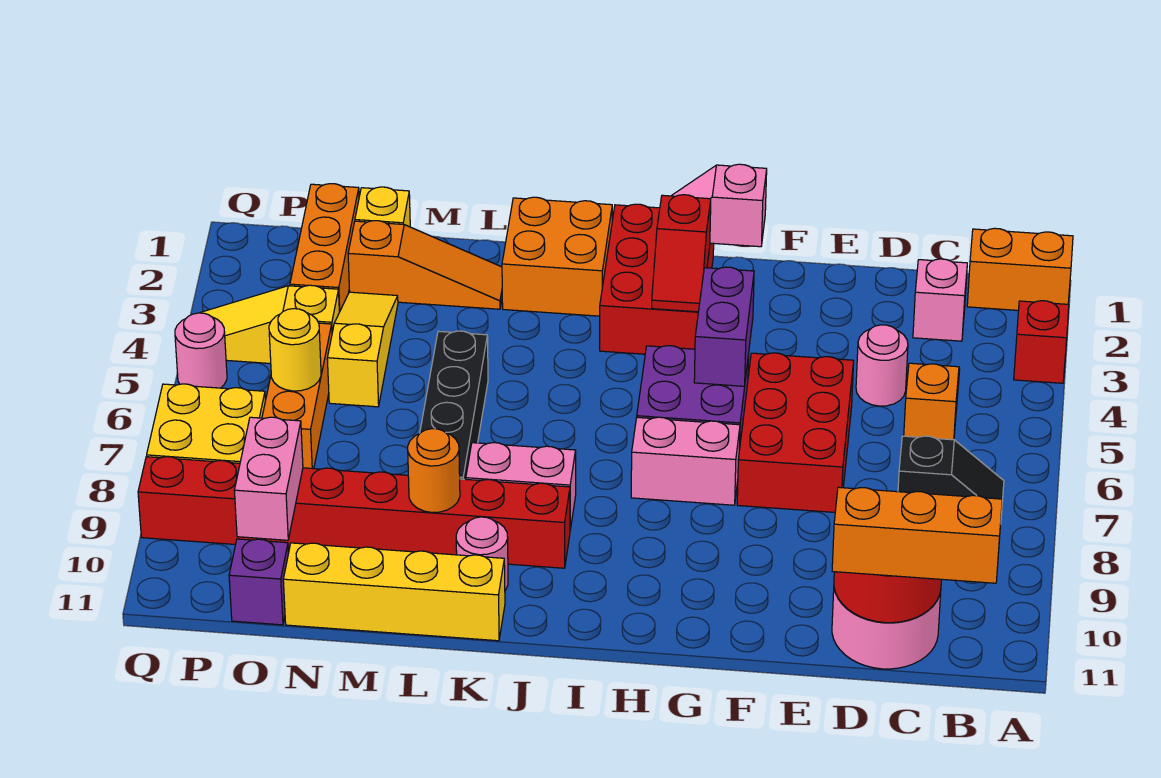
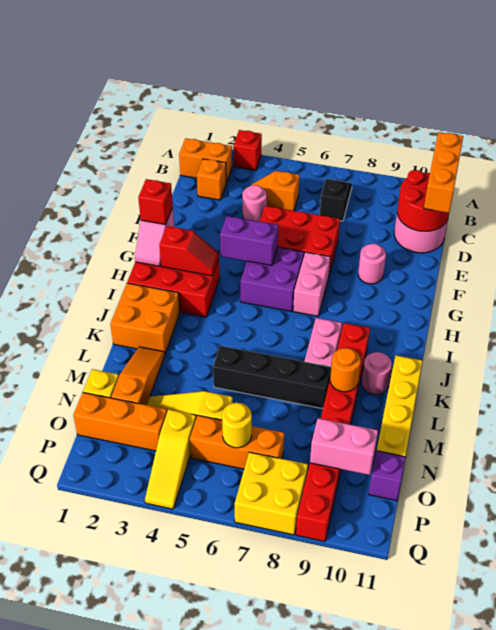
orange brick A1:B1 level 1 -> orange brick B1:B2 level 1
pink brick C2 level 1 -> orange brick C2 level 1
none -> red brick G1 level 3
pink round brick Q5 level 1 -> pink round brick F9 level 1

